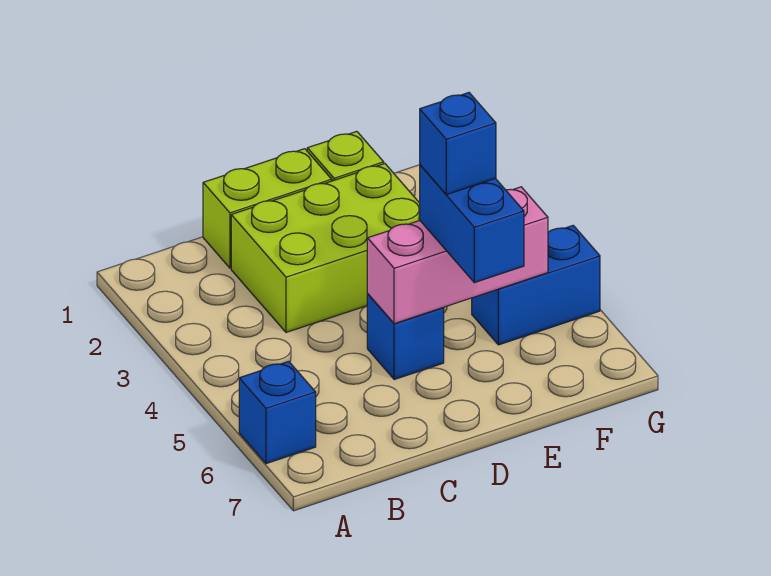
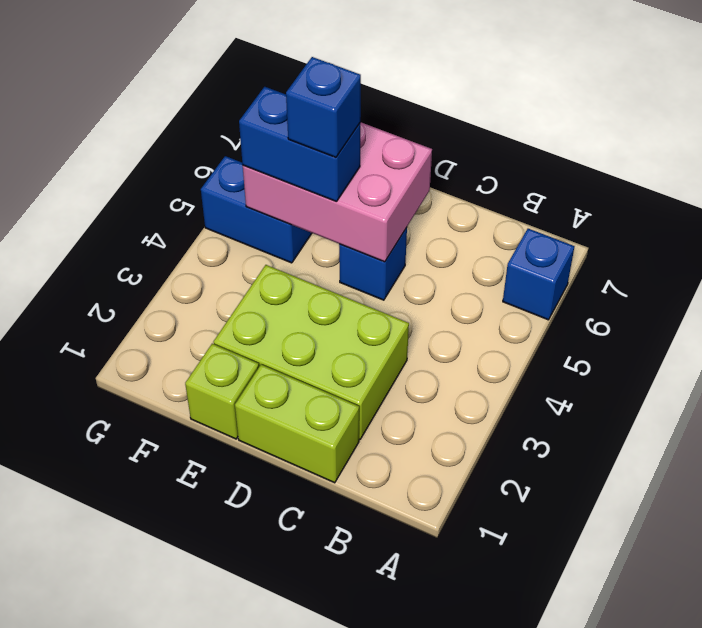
pink brick D5:F5 level 2 -> pink brick D5:F6 level 2
blue brick E5:E6 level 3 -> blue brick E5:F5 level 3

